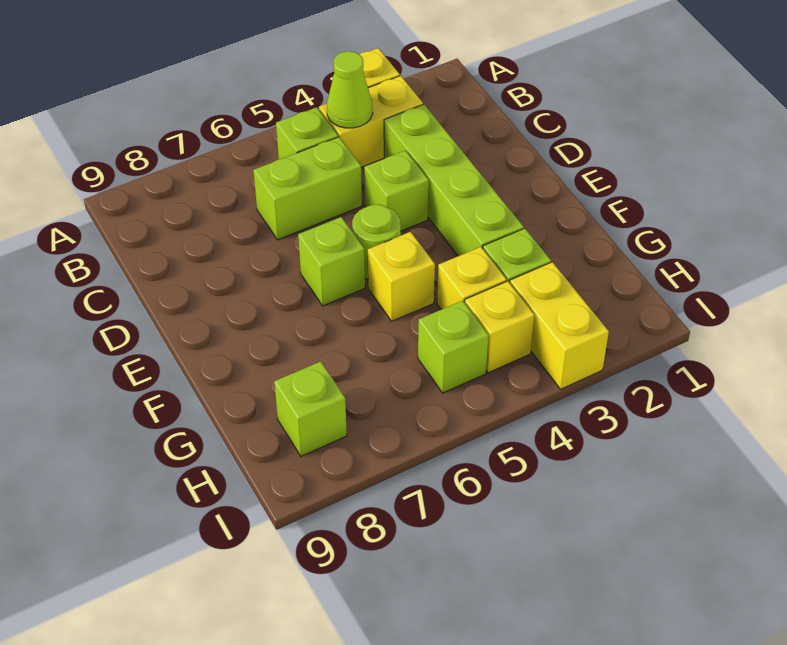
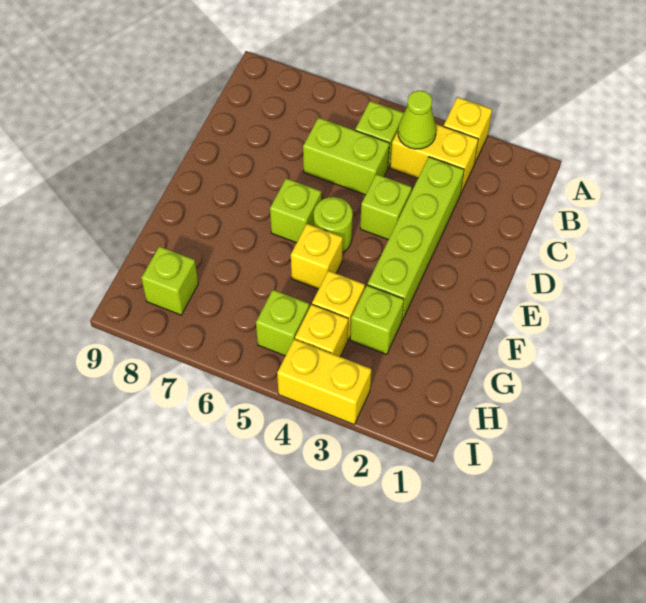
yellow brick H3:I3 level 1 -> yellow brick I3:I4 level 1

